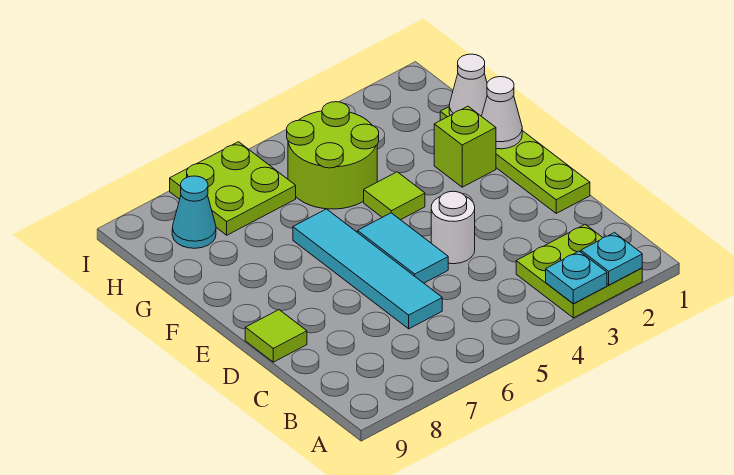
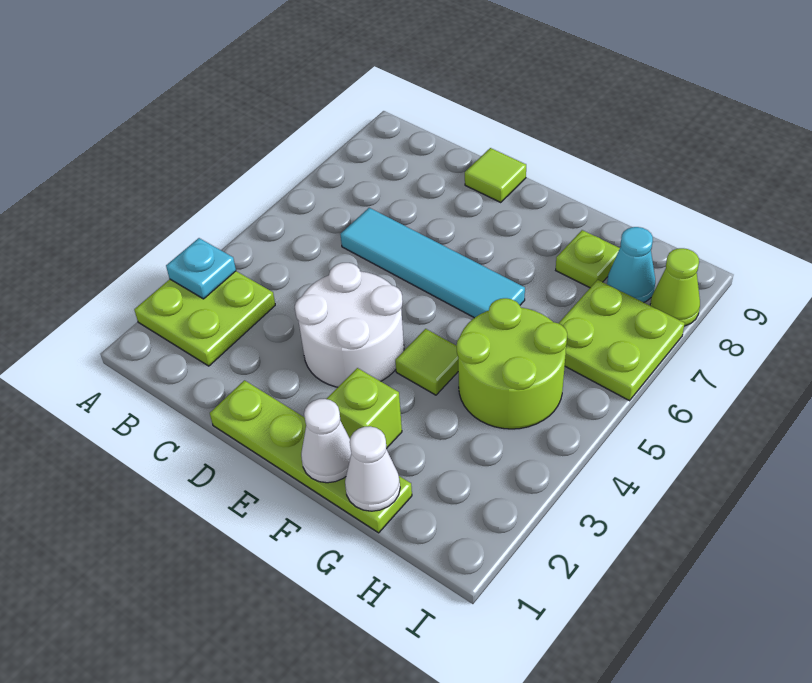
cyan plate A2 level 2 -> none
white round brick D4 level 1 -> white round brick D3:E4 level 1
cyan tile D5:E5 level 1 -> none
none -> lime plate G8 level 1
none -> lime cone I8 level 1

